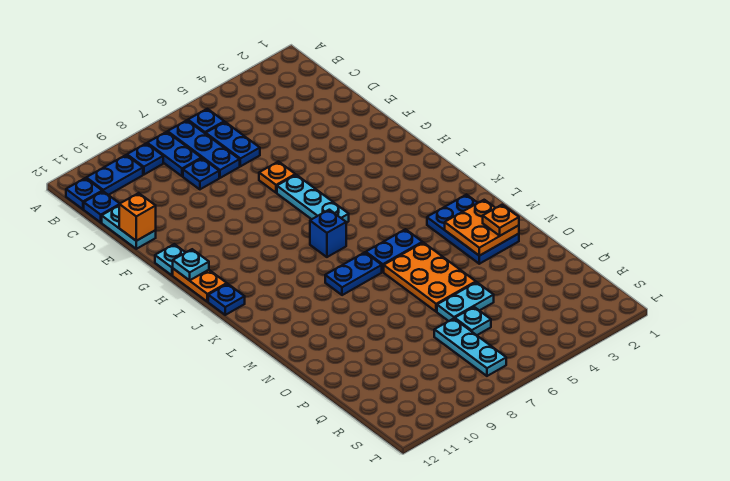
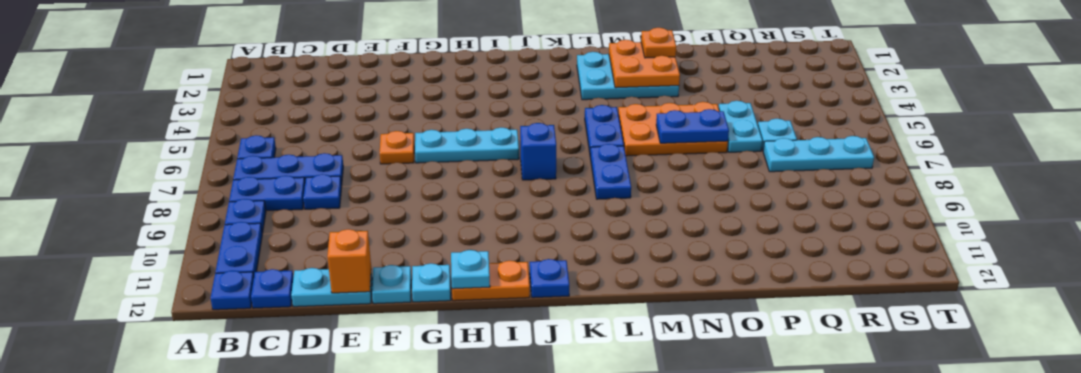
blue plate C6:D6 level 1 -> blue plate N6:O6 level 2
none -> cyan plate F12 level 1
blue plate L2:N3 level 1 -> cyan plate L2:N3 level 1

